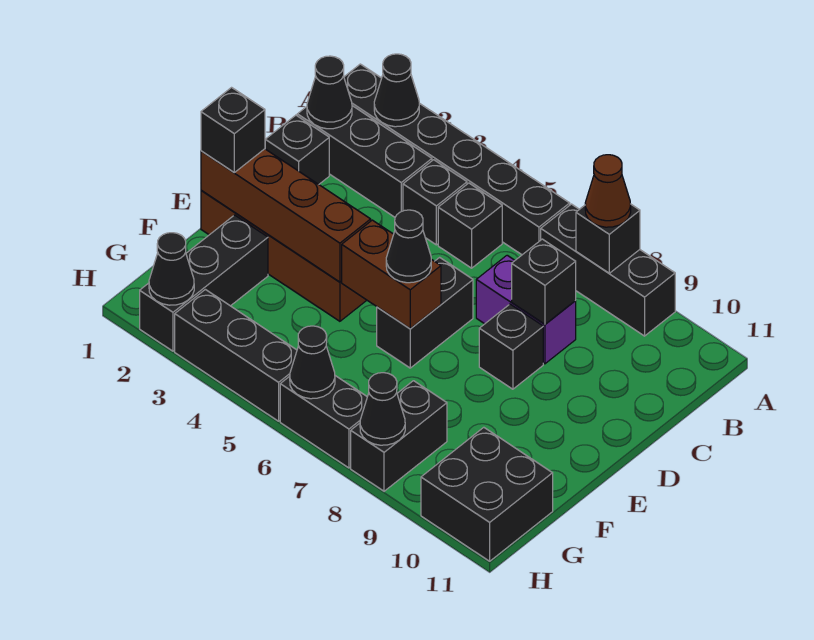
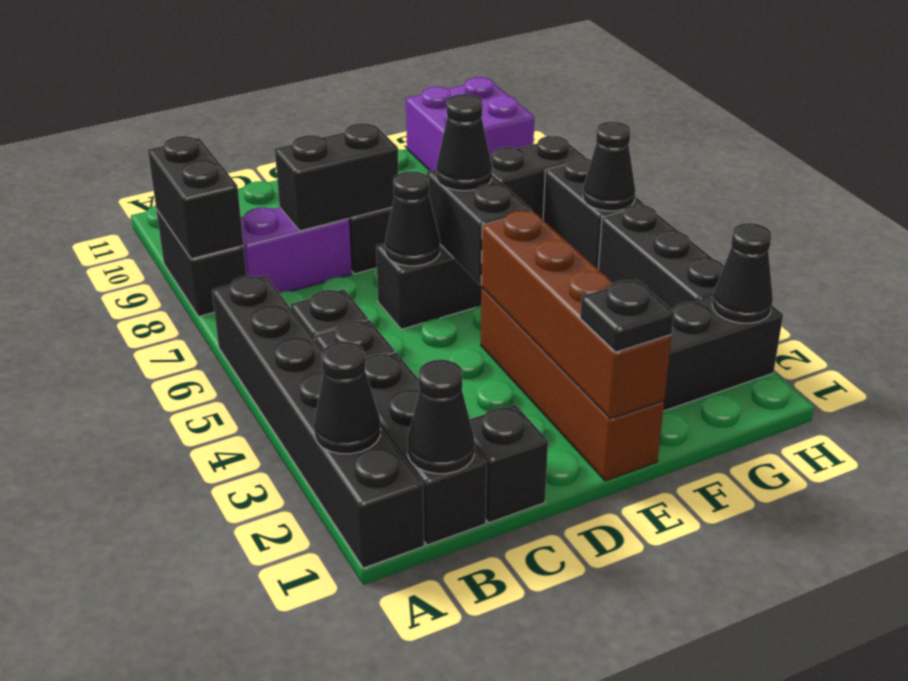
black brick A7:A9 level 1 -> black brick A8:A9 level 1
black brick A8 level 2 -> black brick A8:A9 level 2
brown cone A8 level 3 -> none
purple brick C7:C8 level 1 -> purple brick B8:C8 level 1
black brick C8 level 2 -> black brick C8:D8 level 2
black brick E1 level 3 -> black plate E1 level 3
brown brick E5:E6 level 2 -> black brick E5:E6 level 2
black brick G10:H11 level 1 -> purple brick G10:H11 level 1
black cone H8 level 2 -> black cone D6 level 2

